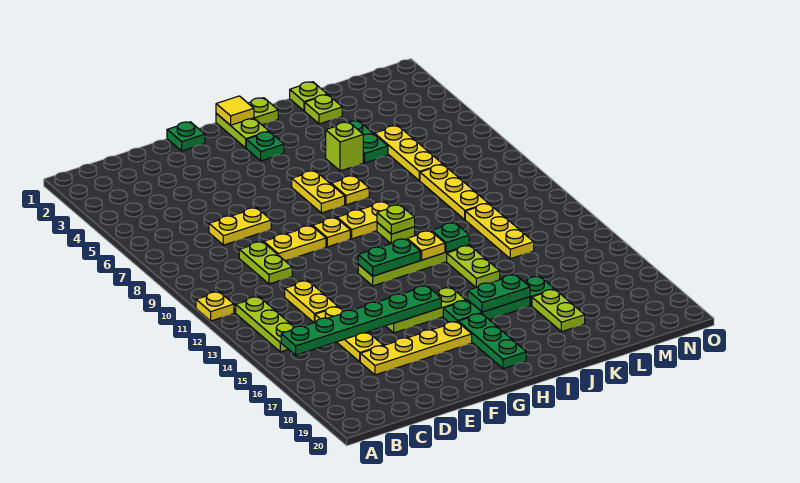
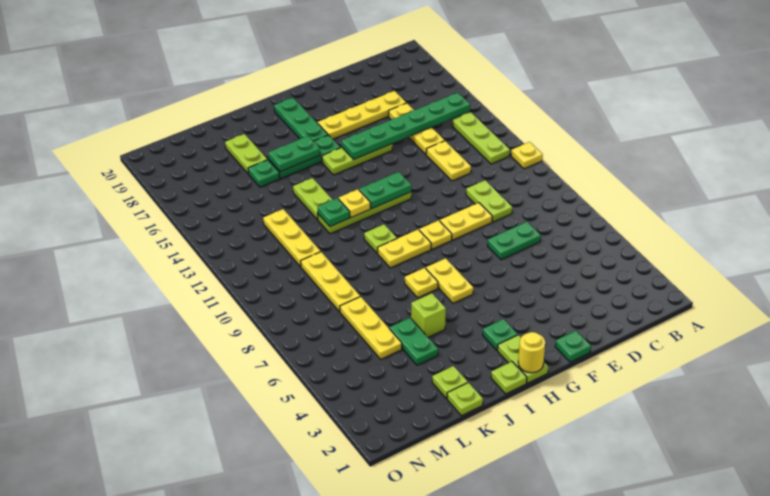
yellow plate D7:E7 level 1 -> green plate D7:E7 level 1
yellow tile H1 level 2 -> yellow round brick H1 level 2
lime plate I10 level 2 -> none

